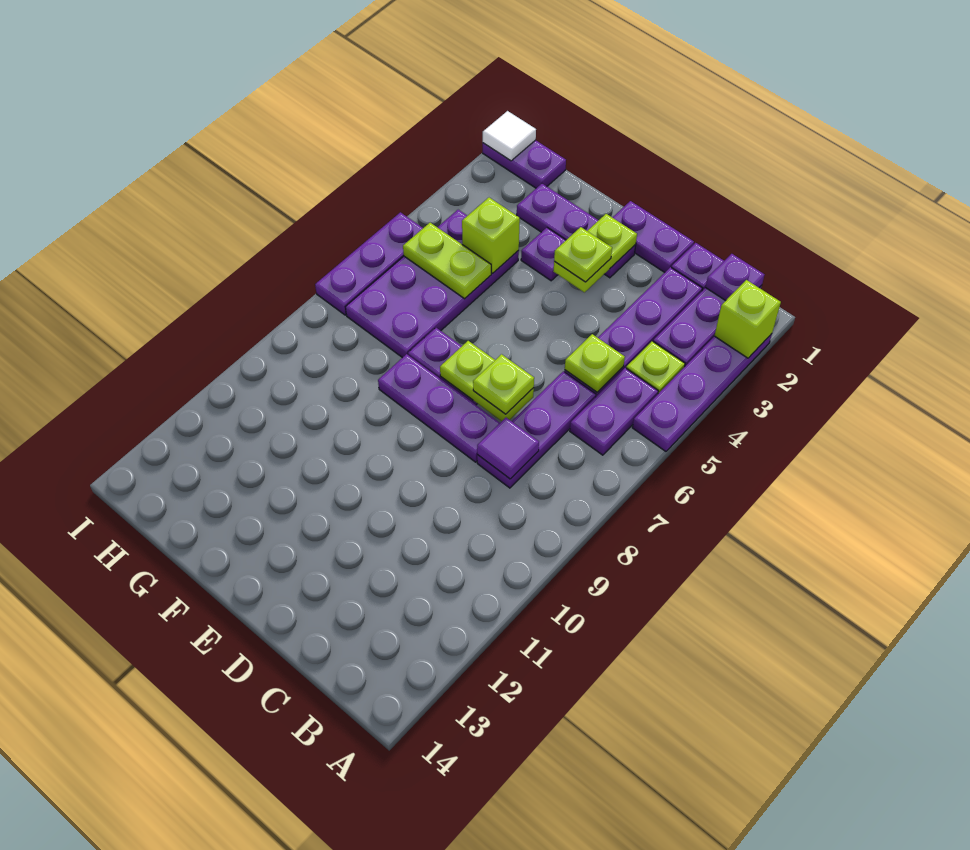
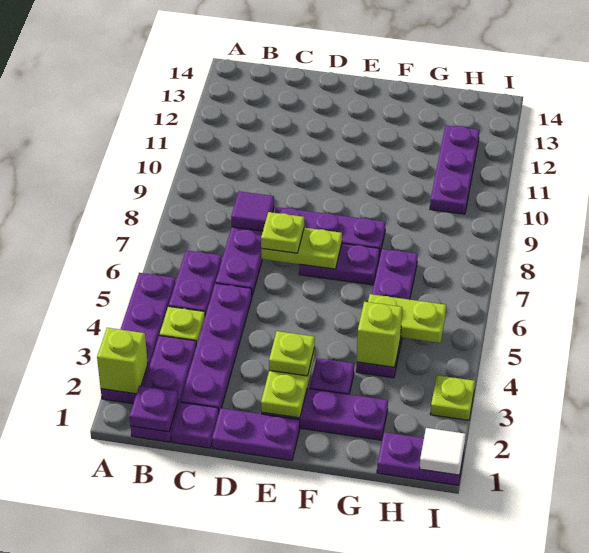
lime plate C5 level 2 -> lime plate I3 level 1
purple plate G4:H7 level 1 -> purple plate G4:G7 level 1
purple plate I5:I7 level 1 -> purple plate H10:H12 level 1

